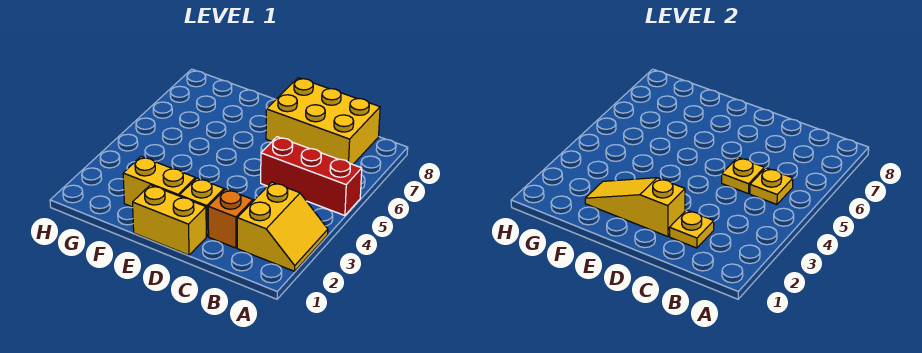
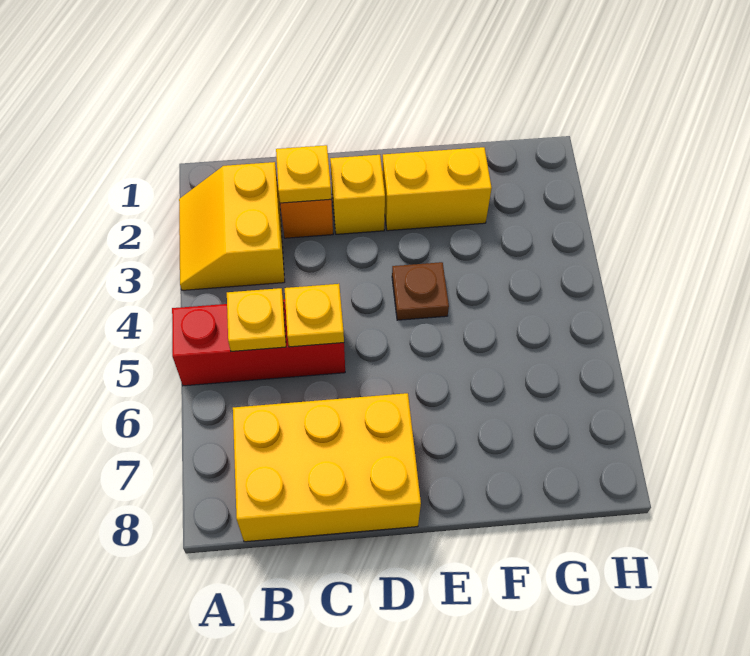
yellow brick D1:E1 level 1 -> none
yellow slope D2:F2 level 2 top D -> none
none -> brown plate E4 level 1

